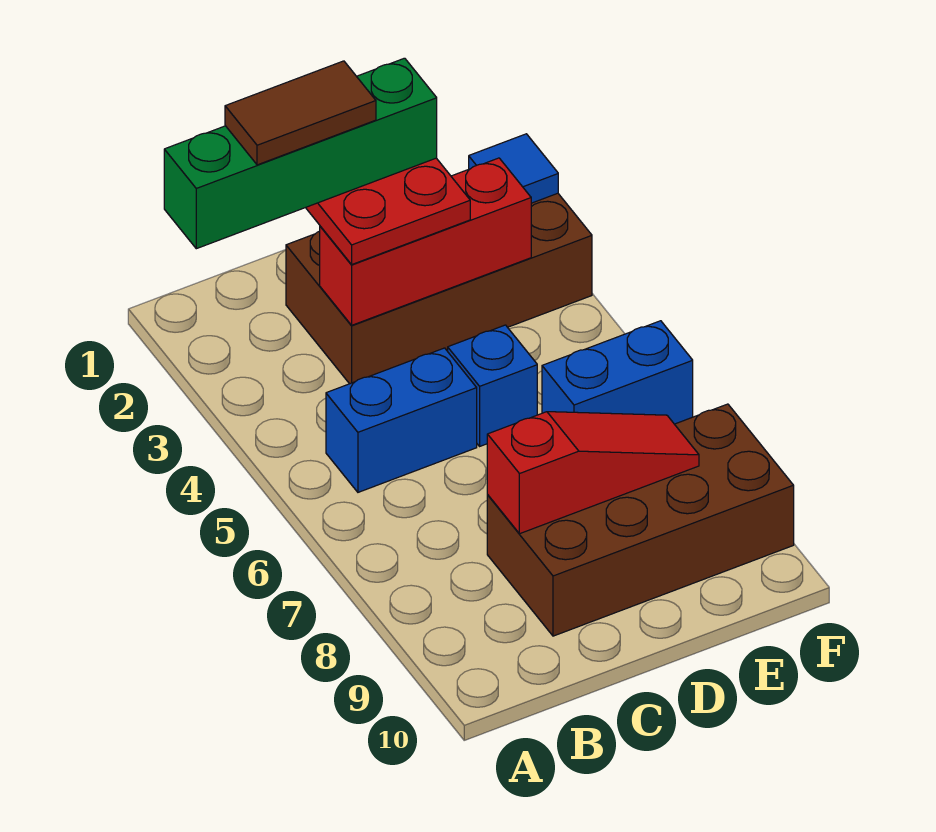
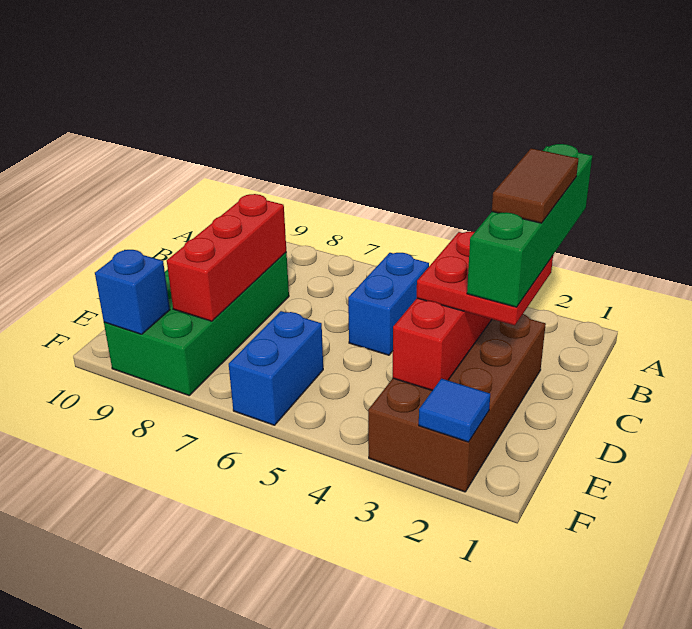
brown brick C8:F9 level 1 -> green brick C8:F9 level 1
red slope C8:E8 level 2 top C -> red brick C8:E8 level 2
blue brick D5 level 1 -> blue brick F9 level 2

